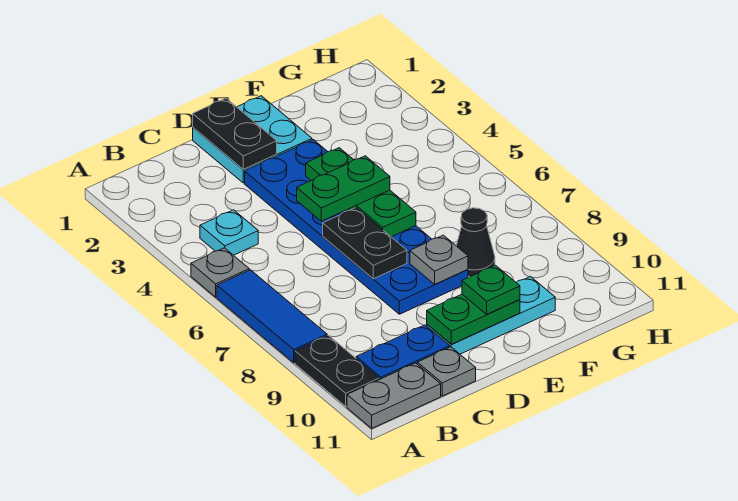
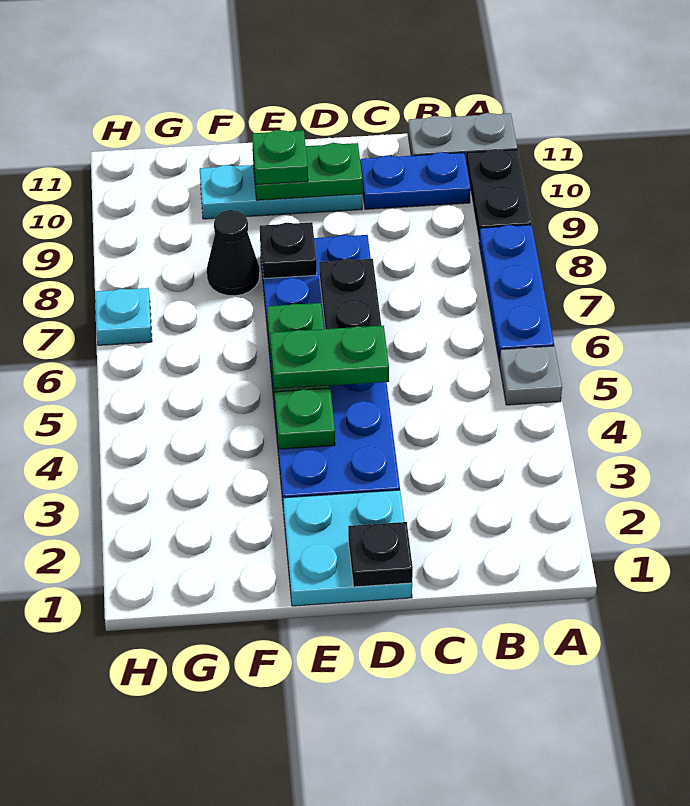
blue tile A6:A8 level 1 -> blue plate A6:A8 level 1
cyan plate B4 level 1 -> cyan plate H7 level 1
grey plate C11 level 1 -> none
black plate D1:D2 level 2 -> black plate D1 level 2
grey plate E8 level 2 -> black plate E8 level 2

